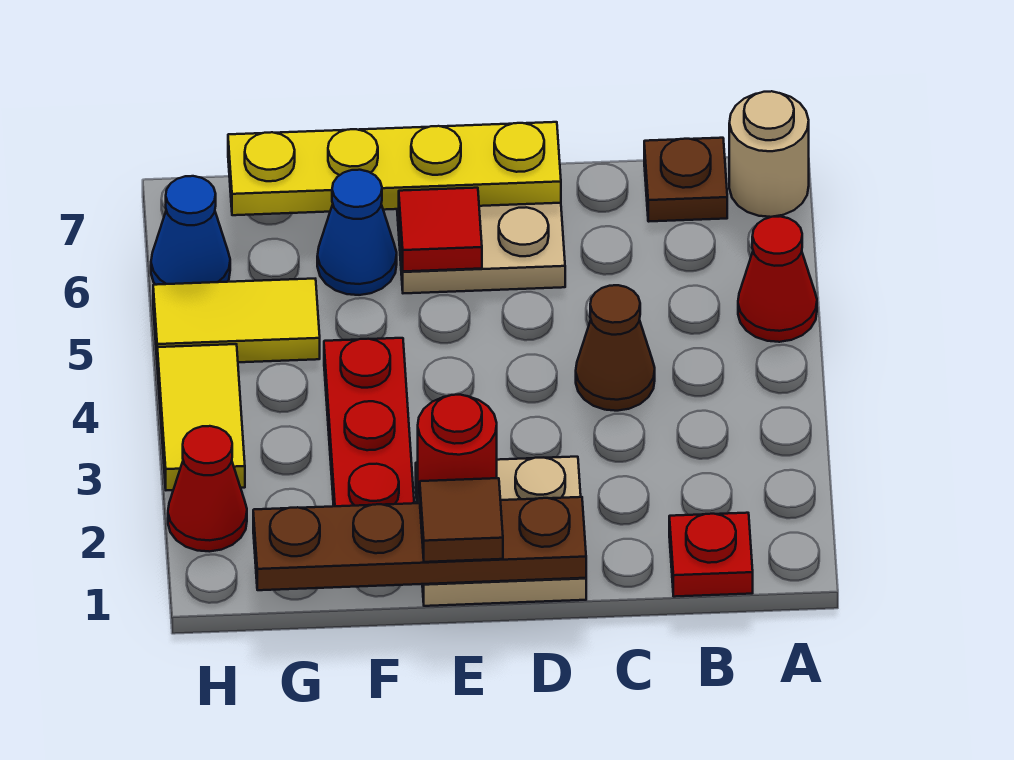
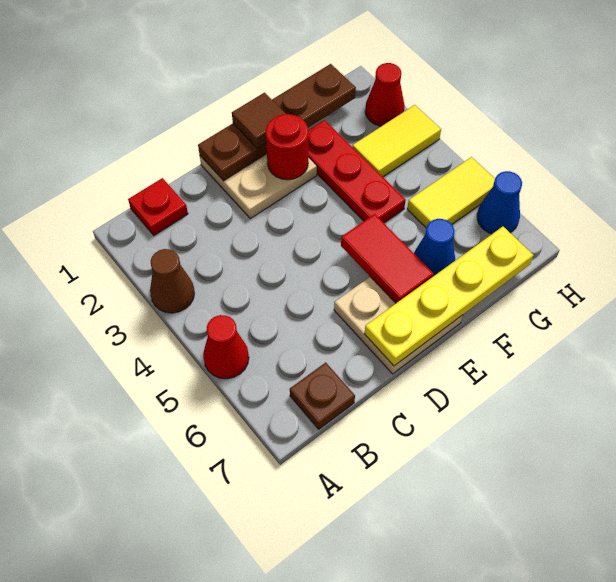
tan round brick A7 level 1 -> none
brown cone C4 level 1 -> brown cone A3 level 1
red tile E6 level 2 -> red tile E5:E6 level 2
yellow tile H3:H4 level 1 -> yellow tile G3:H3 level 1

